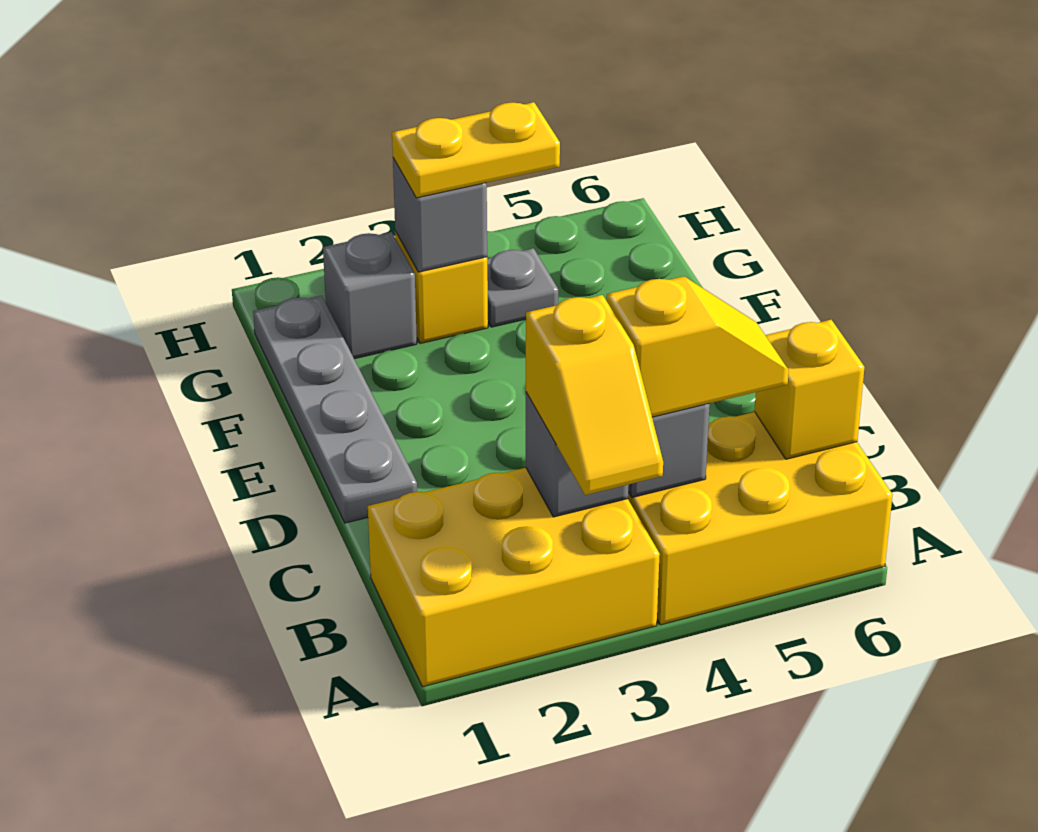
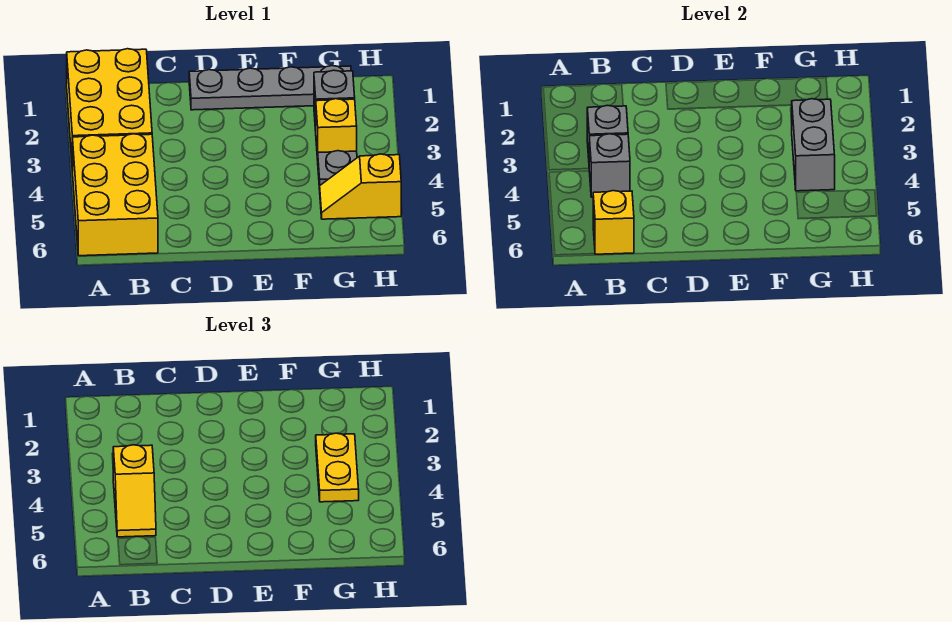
yellow slope A3:B3 level 3 top B -> yellow slope G5:H5 level 1 top H
grey brick G3 level 2 -> grey brick G3:G4 level 2

